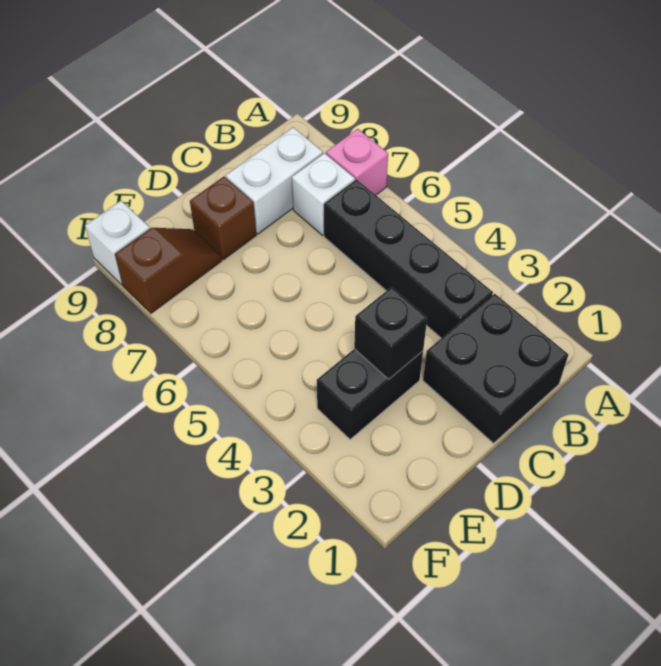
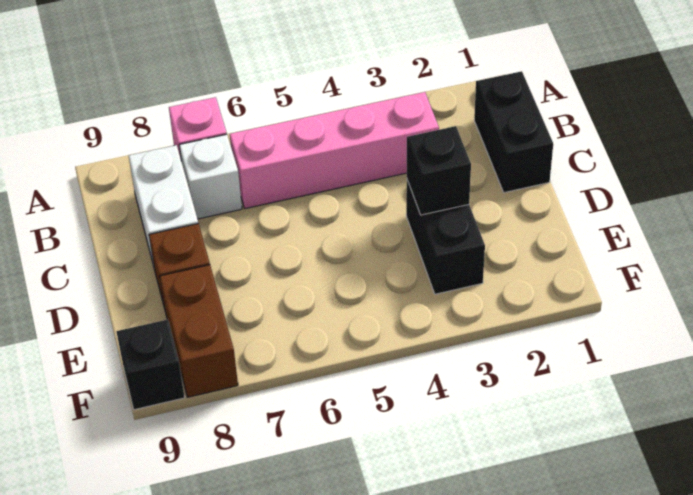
black brick B1:C2 level 1 -> black brick B1:C1 level 1
black brick B3:B6 level 1 -> pink brick B3:B6 level 1
brown slope E8:F8 level 1 top F -> brown brick E8:F8 level 1
white brick F9 level 1 -> black brick F9 level 1

